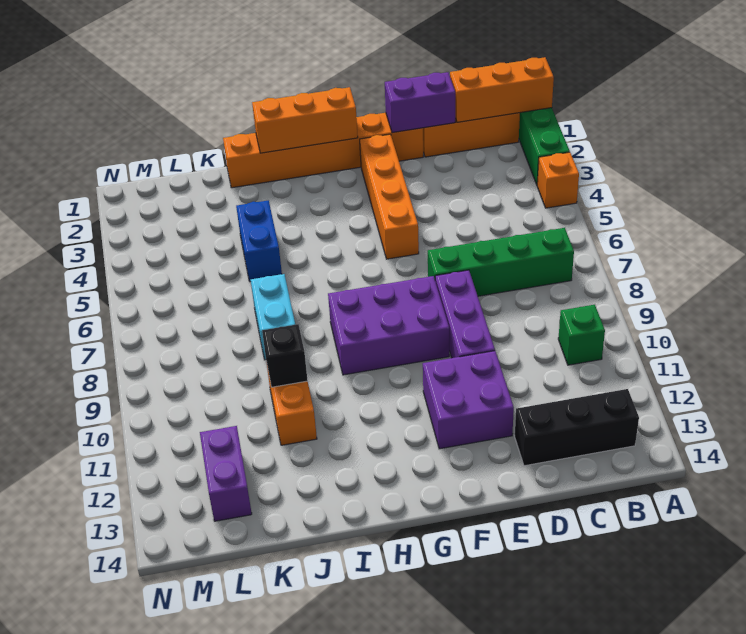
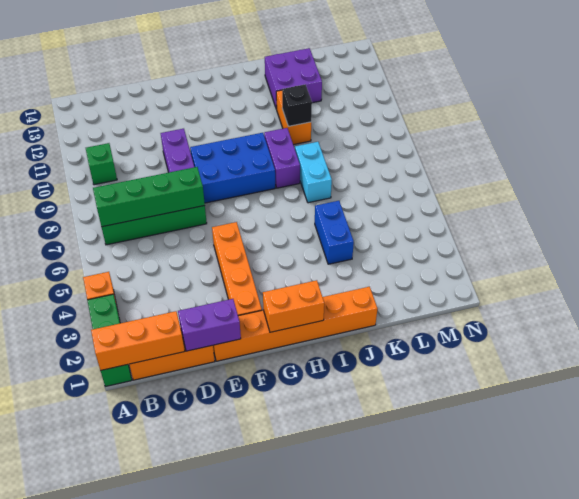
none -> green brick B7:E7 level 2
black brick B13:D13 level 1 -> none
purple brick E11:F12 level 1 -> purple brick J12:K13 level 1
purple brick F8:H9 level 1 -> blue brick F8:H9 level 1
orange brick G1:I1 level 2 -> orange brick G1:H1 level 2
purple brick L12:L13 level 1 -> purple brick I8:I9 level 1

